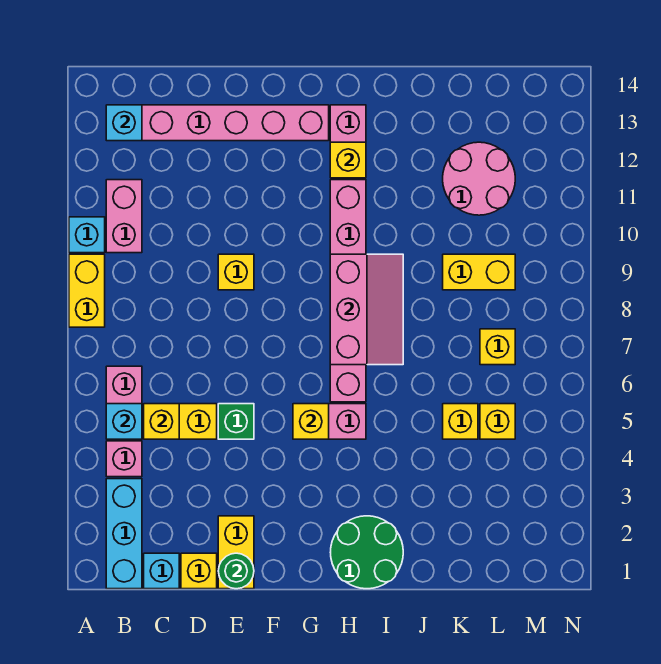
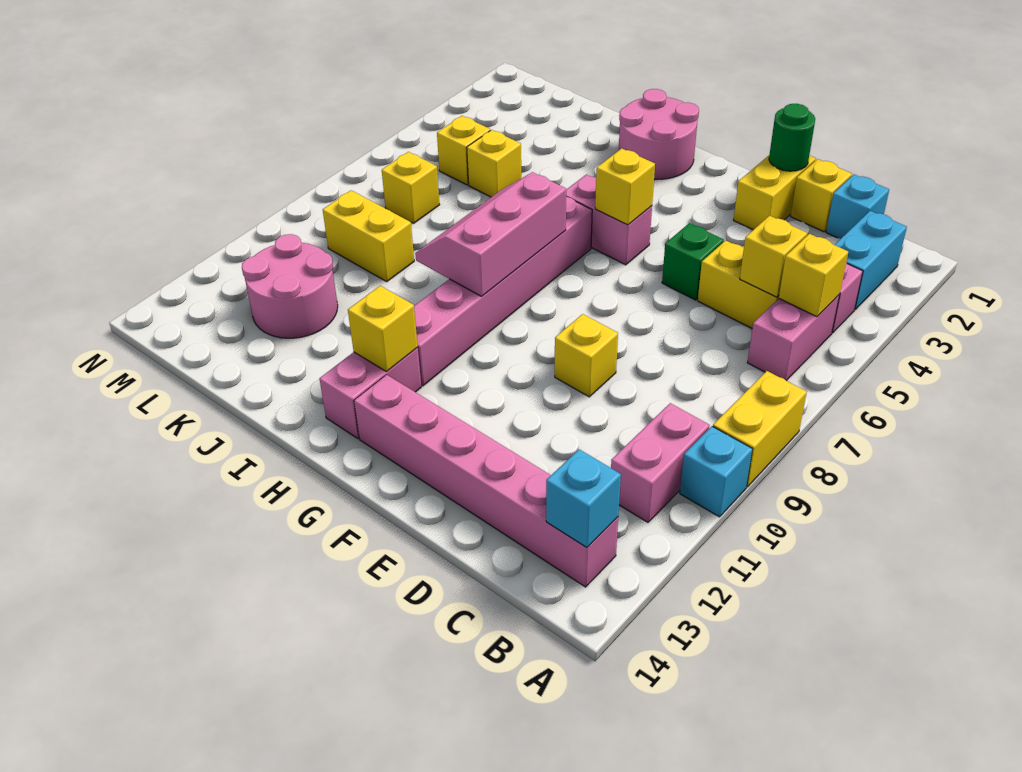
cyan brick B1:B3 level 1 -> cyan brick B2:B3 level 1
cyan brick B5 level 2 -> yellow brick B5 level 2
green round brick H1:I2 level 1 -> pink round brick H1:I2 level 1

